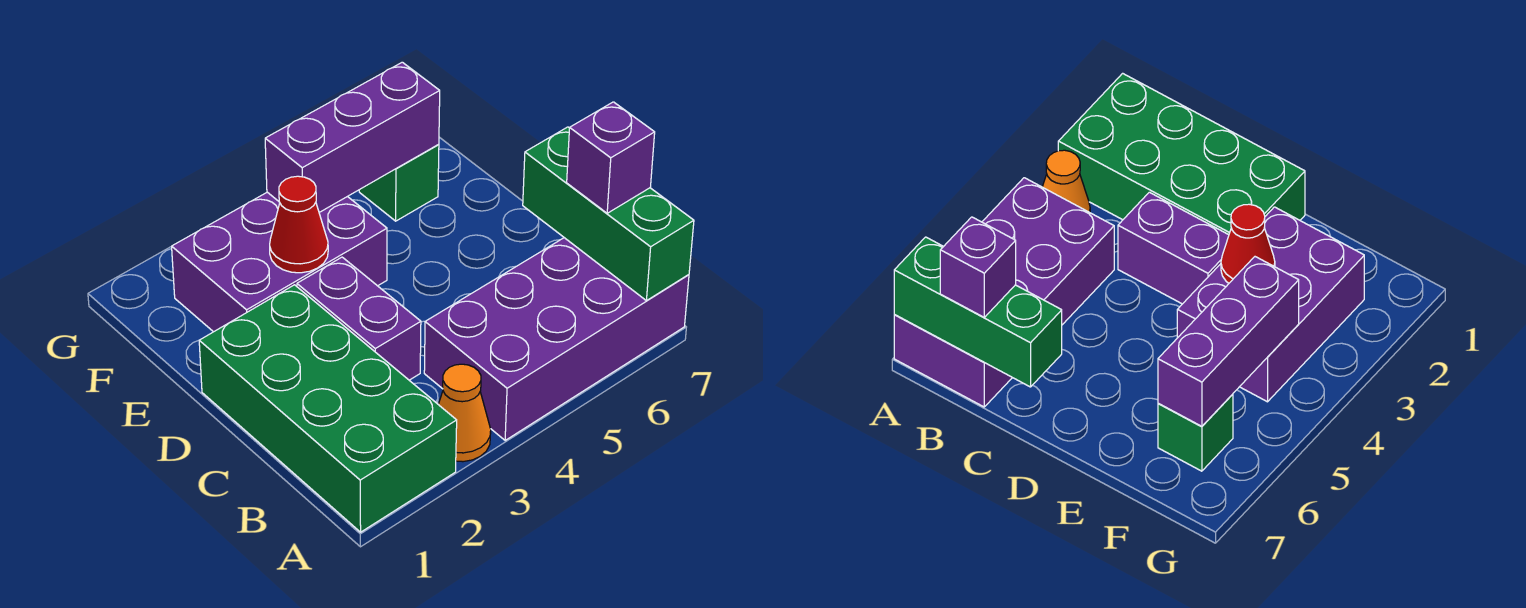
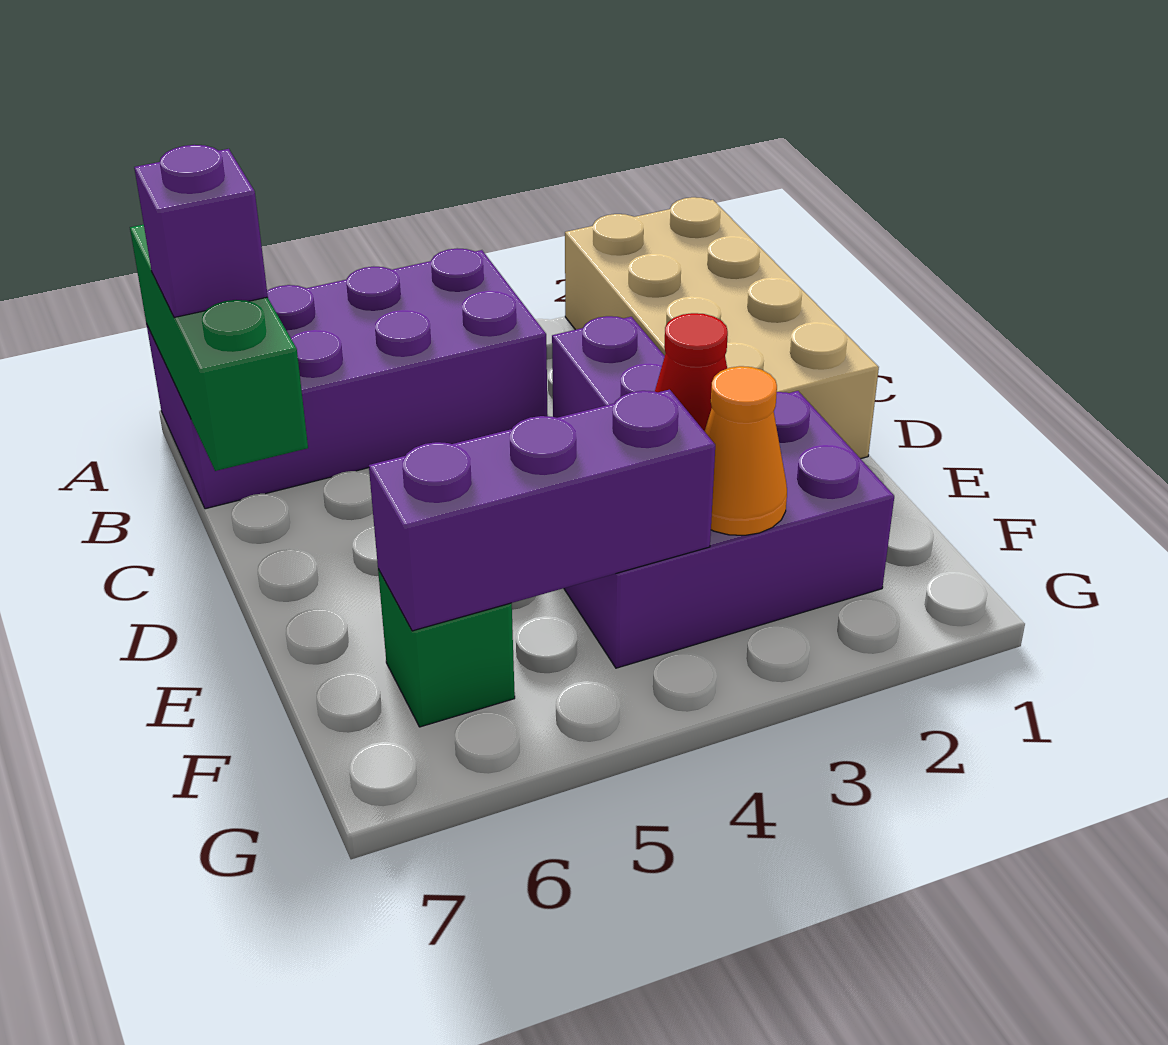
green brick A1:D2 level 1 -> tan brick A1:D2 level 1
orange cone A3 level 1 -> orange cone F3 level 2

